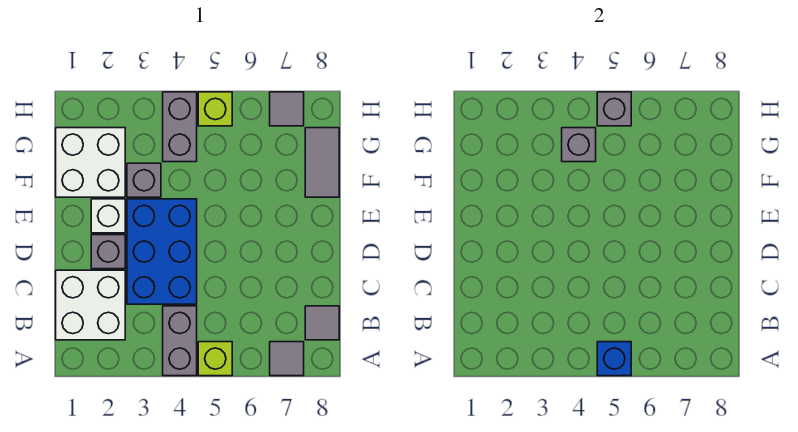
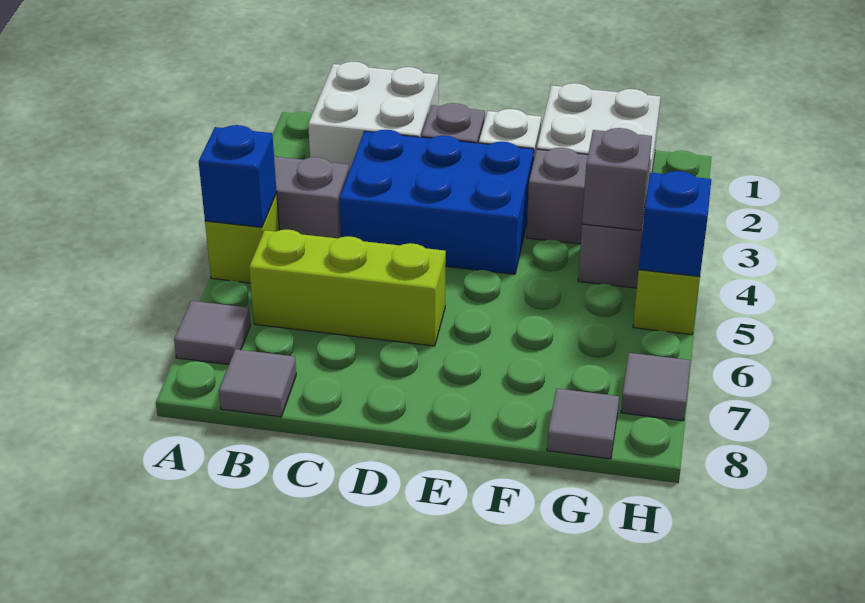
none -> lime brick B6:D6 level 1
grey tile F8:G8 level 1 -> grey tile G8 level 1
grey brick H5 level 2 -> blue brick H5 level 2

